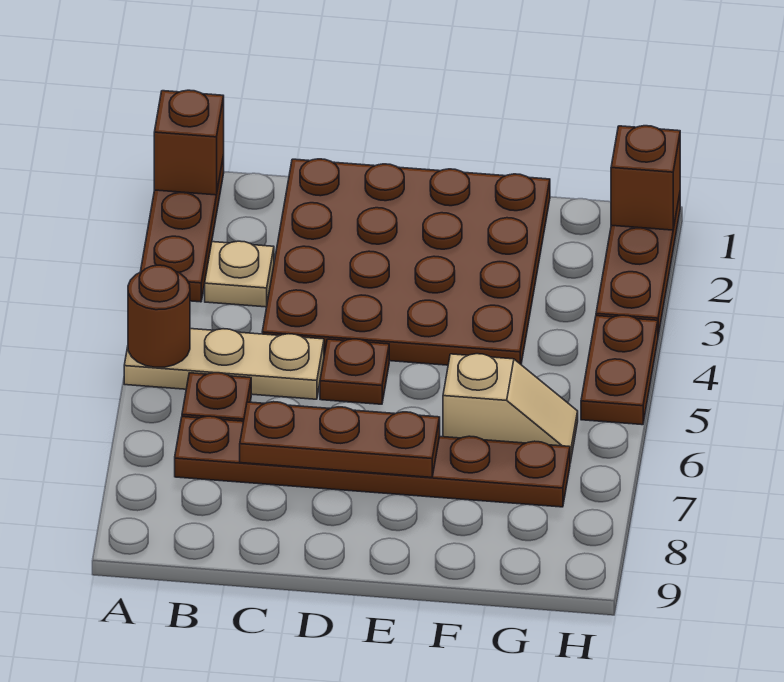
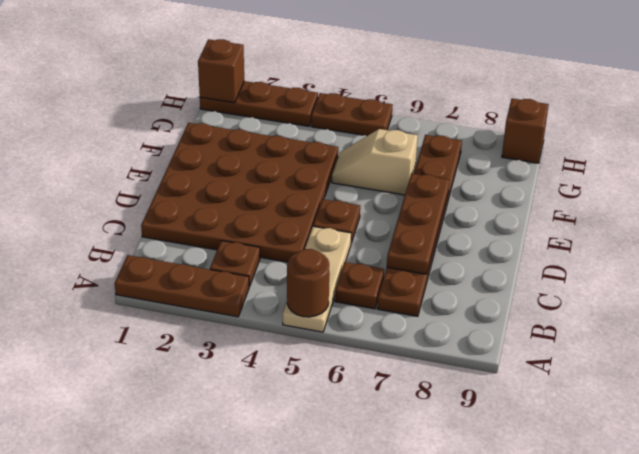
brown brick A1 level 2 -> brown brick H9 level 1
tan plate B3 level 1 -> brown plate B3 level 1
tan slope F6:G6 level 1 top F -> tan slope F5:F6 level 1 top 6

